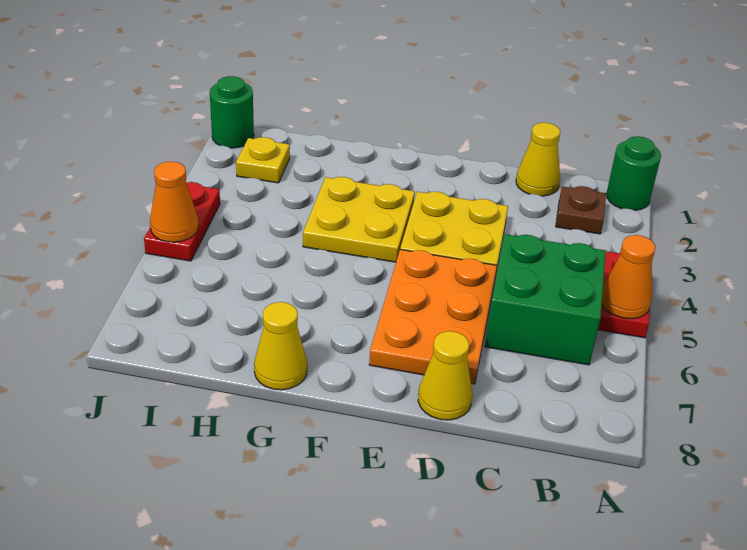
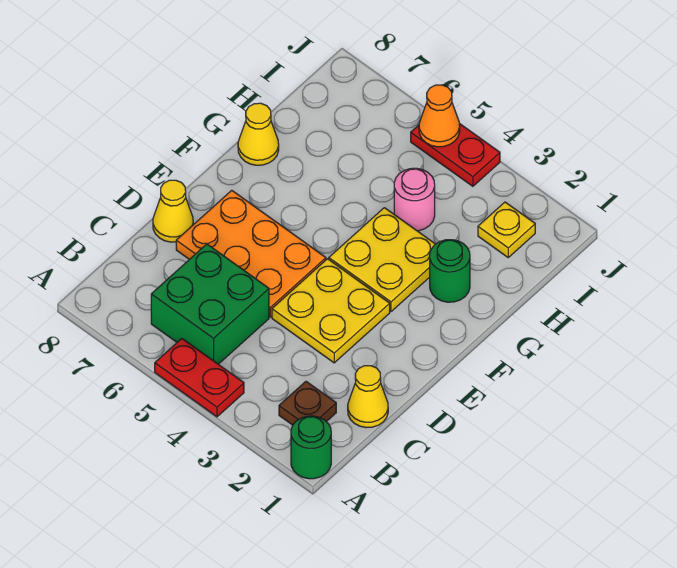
orange cone A5 level 2 -> none
none -> pink round brick H4 level 1
green round brick J1 level 1 -> green round brick G2 level 1

